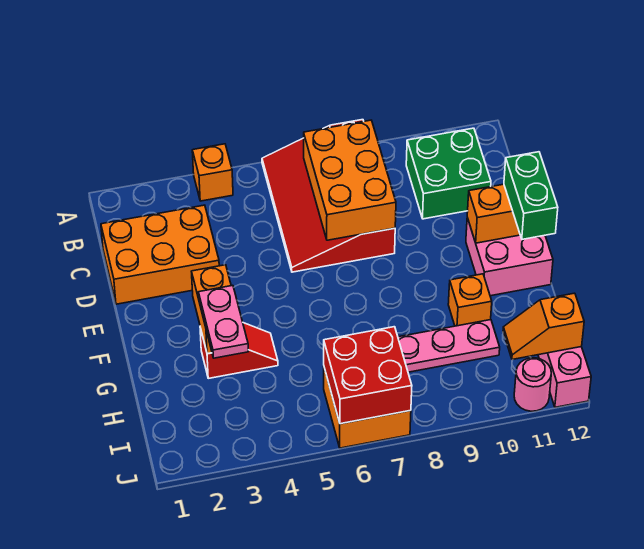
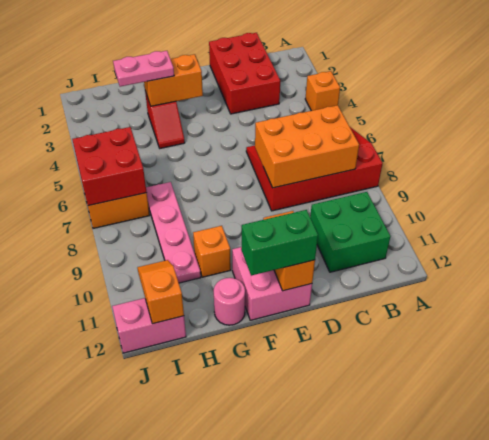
orange brick C1:D3 level 1 -> red brick C1:D3 level 1
pink round brick J11 level 1 -> pink round brick G12 level 1

